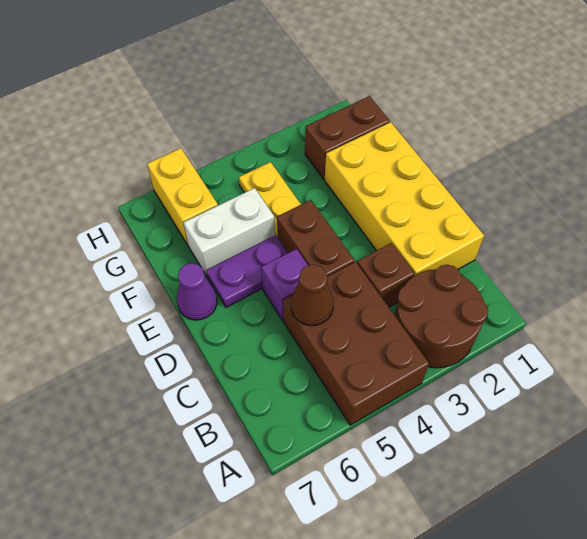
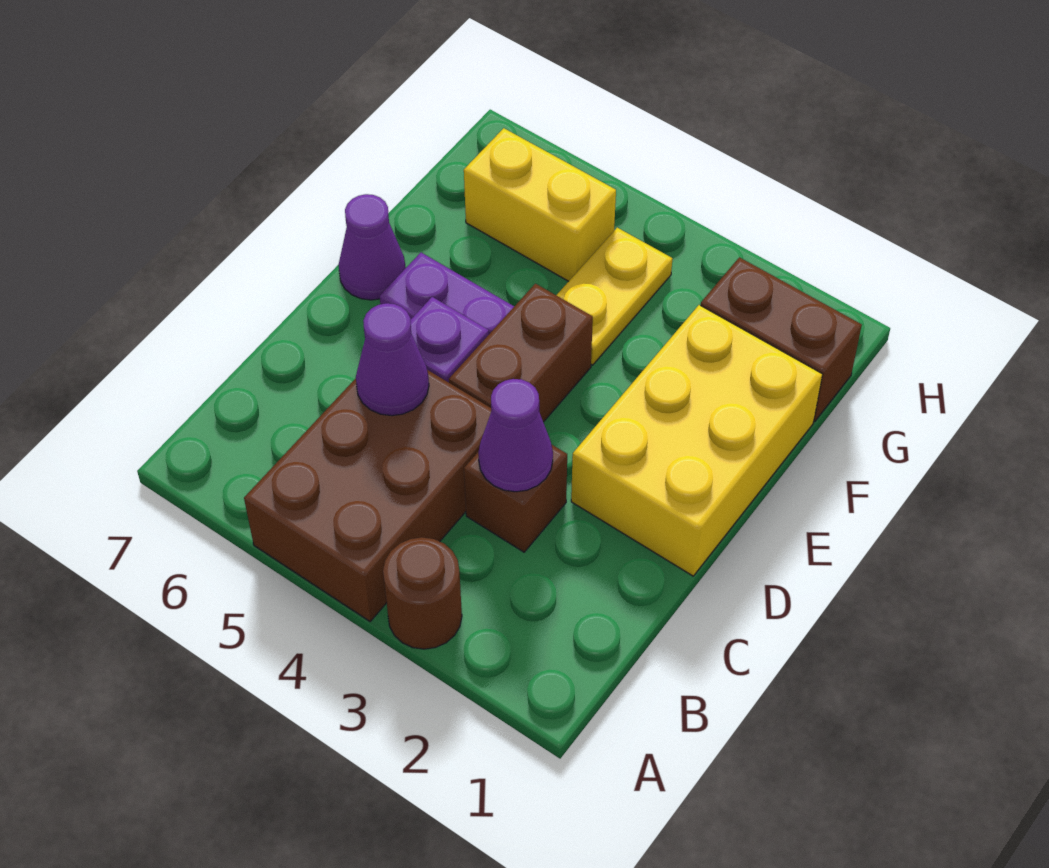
brown round brick A2:B3 level 1 -> brown round brick A3 level 1
yellow brick C1:F2 level 1 -> yellow brick D1:F2 level 1
none -> purple cone C3 level 2
brown cone C5 level 2 -> purple cone C5 level 2
white brick F5:F6 level 1 -> none
yellow brick G6:H6 level 1 -> yellow brick G5:G6 level 1

